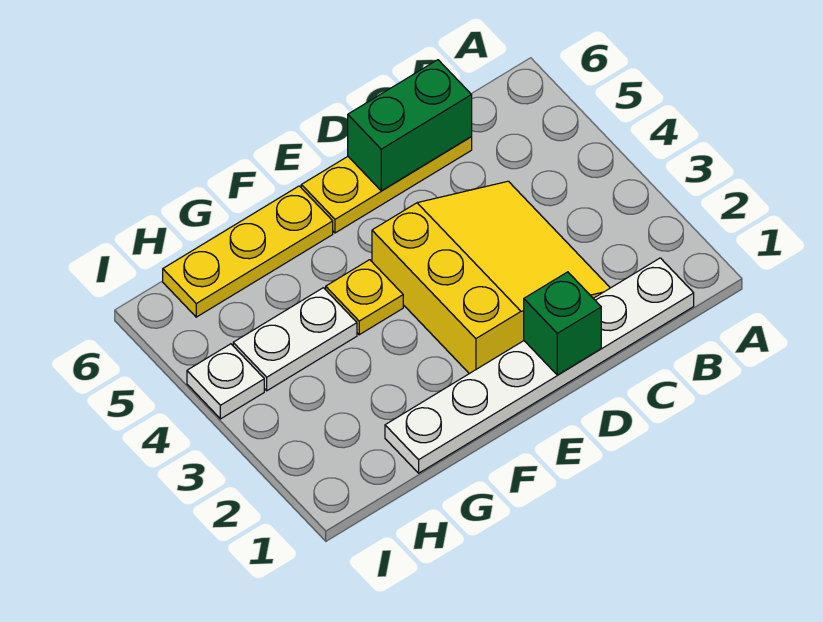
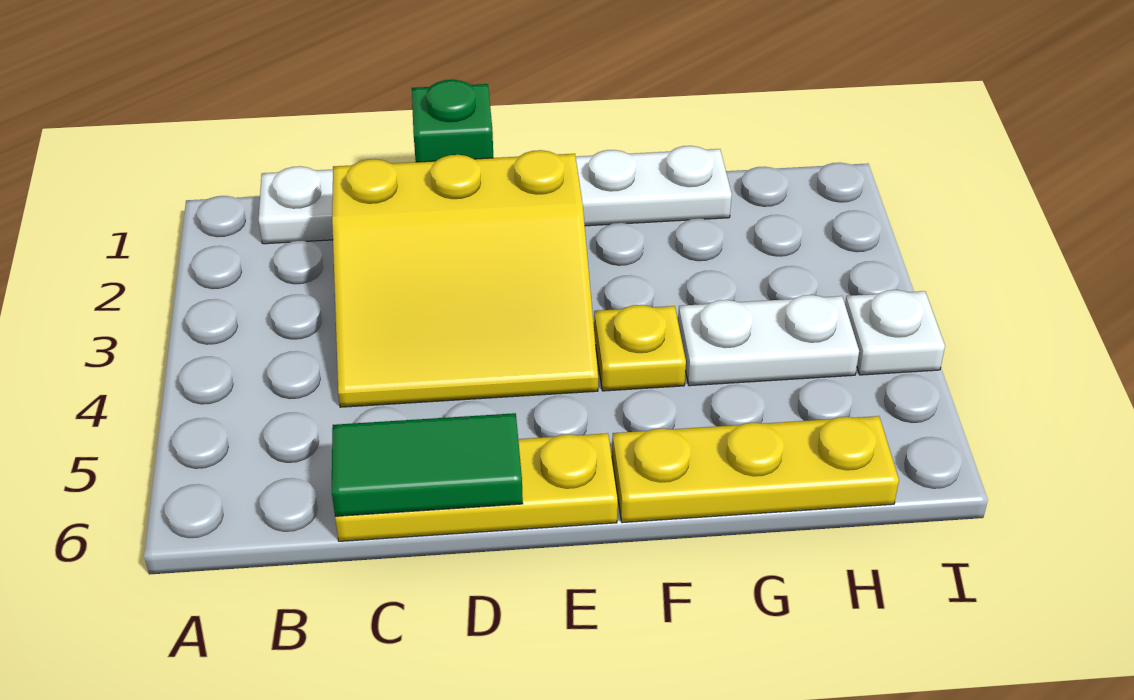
yellow slope C2:E4 level 1 top E -> yellow slope C2:E4 level 1 top 2
green brick C6:D6 level 2 -> green tile C6:D6 level 2

